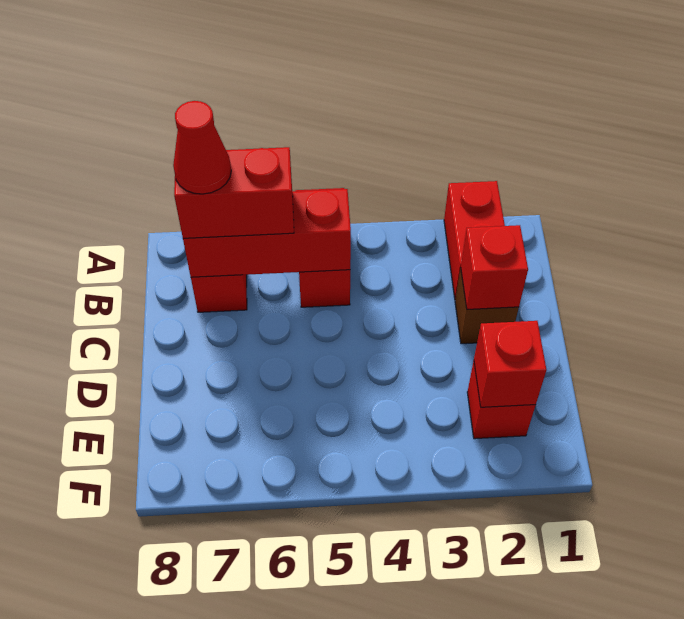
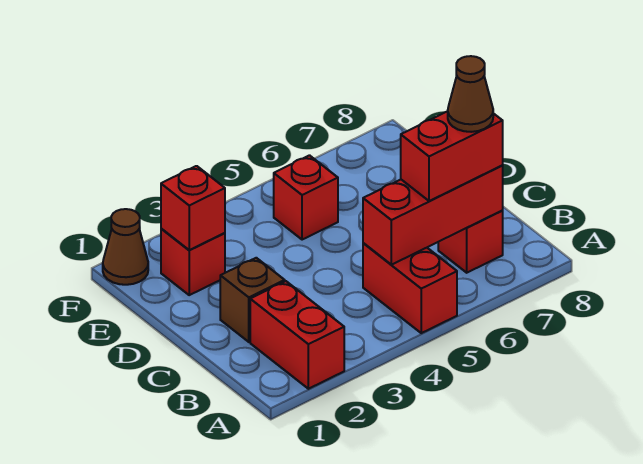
red cone B7 level 4 -> brown cone B7 level 4
red brick C2 level 2 -> red brick E5 level 1
none -> brown cone F1 level 1

